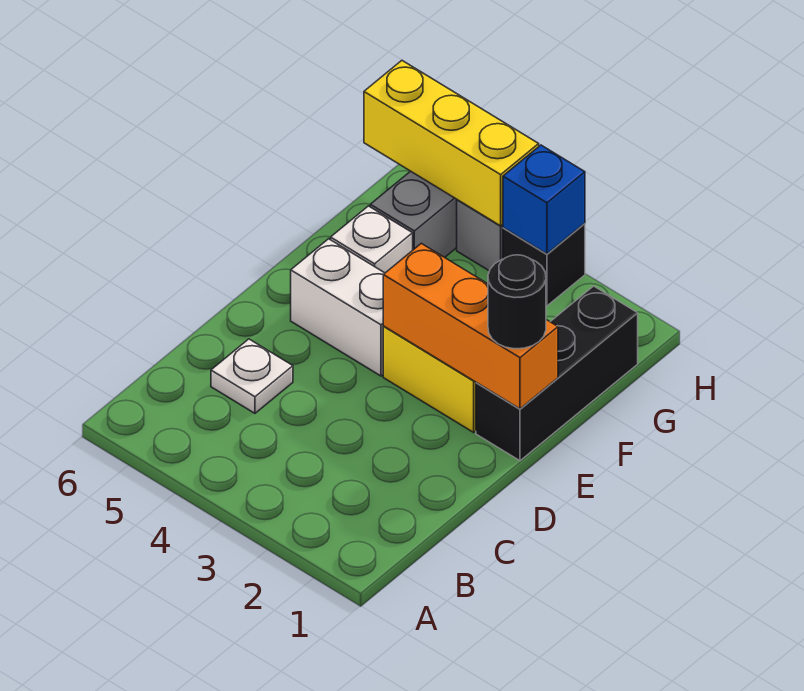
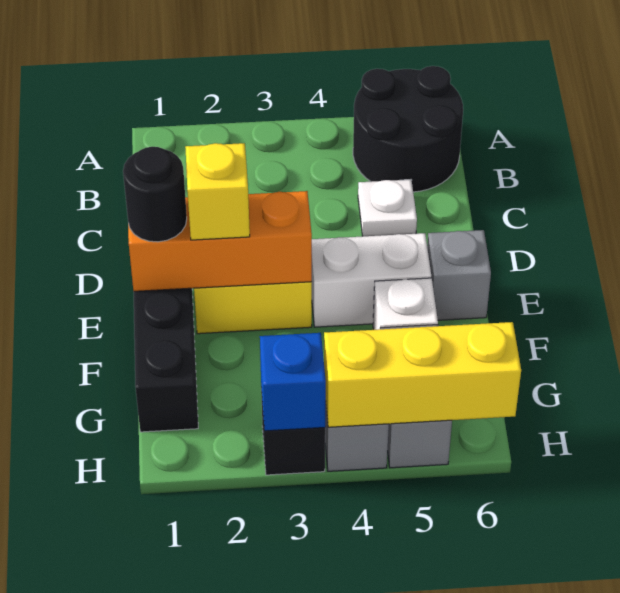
none -> black round brick A5:B6 level 1
none -> yellow brick E2 level 3
none -> grey brick E6 level 1

